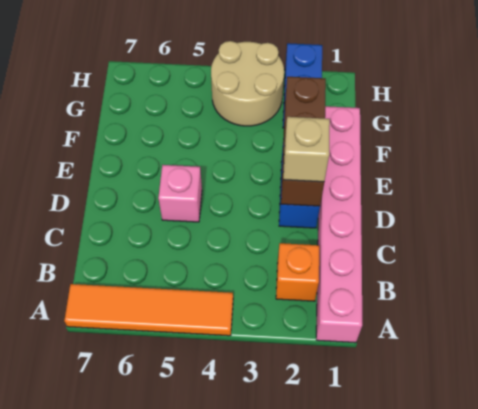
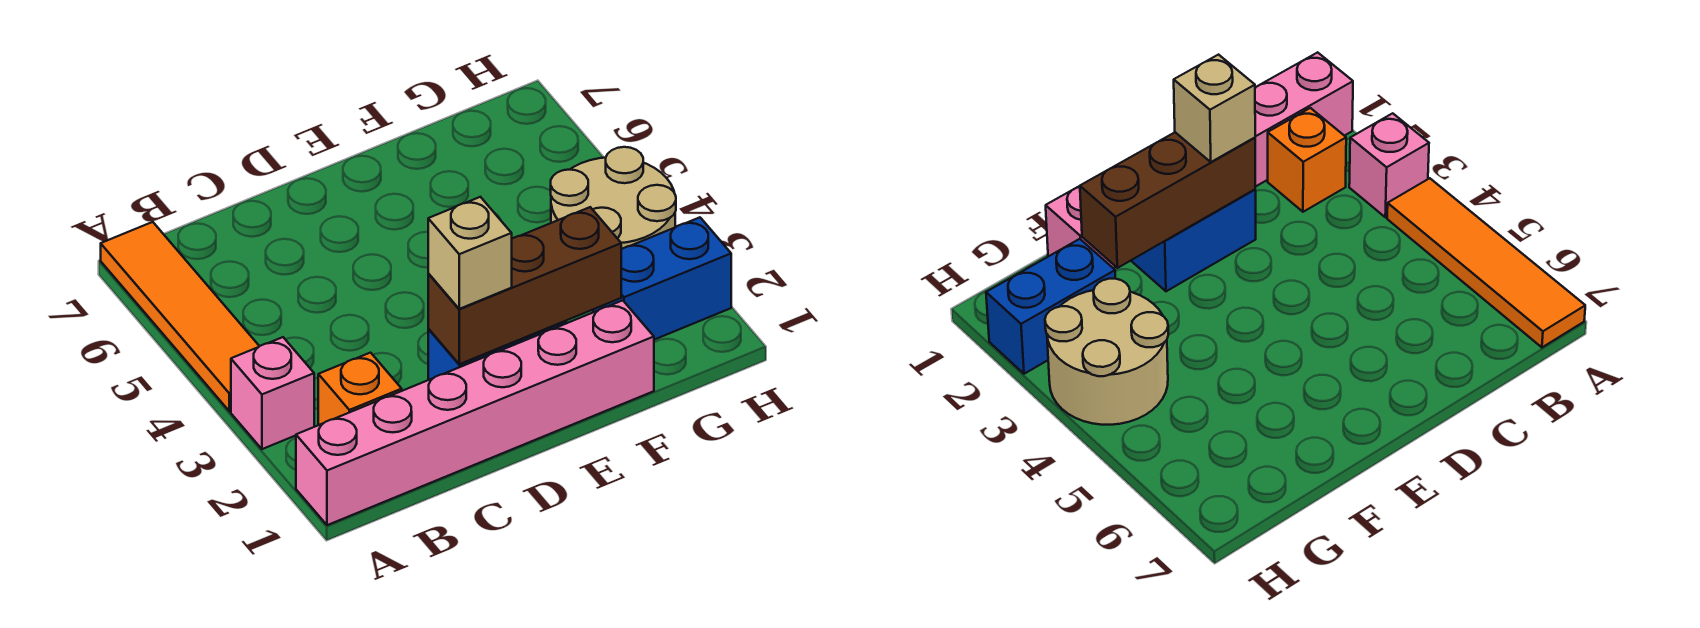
pink brick D5 level 1 -> pink brick A3 level 1

